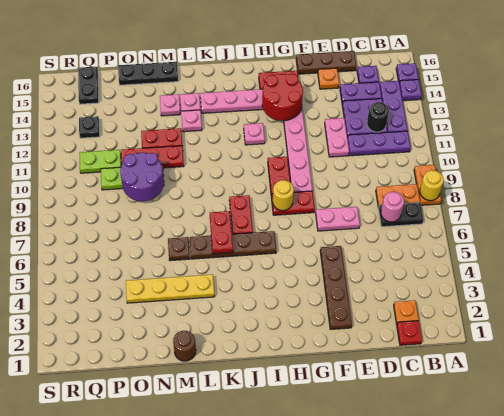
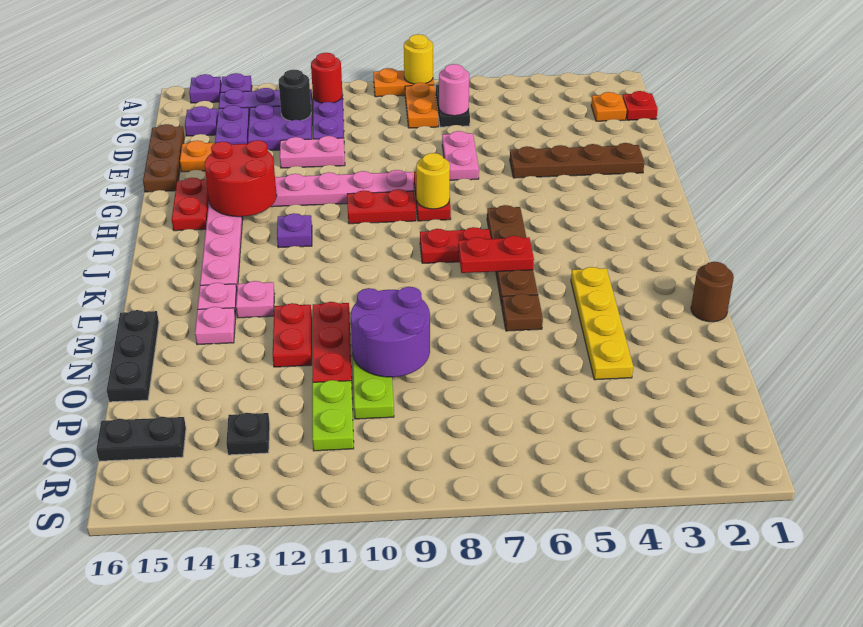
none -> red round brick B11 level 2
pink plate I12 level 1 -> purple plate I12 level 1

